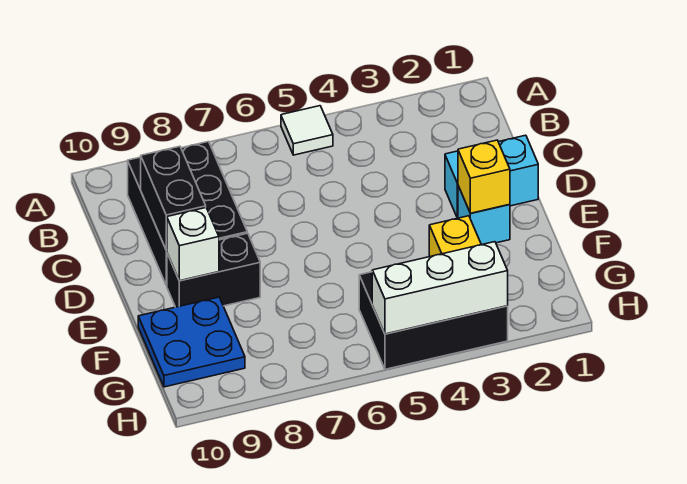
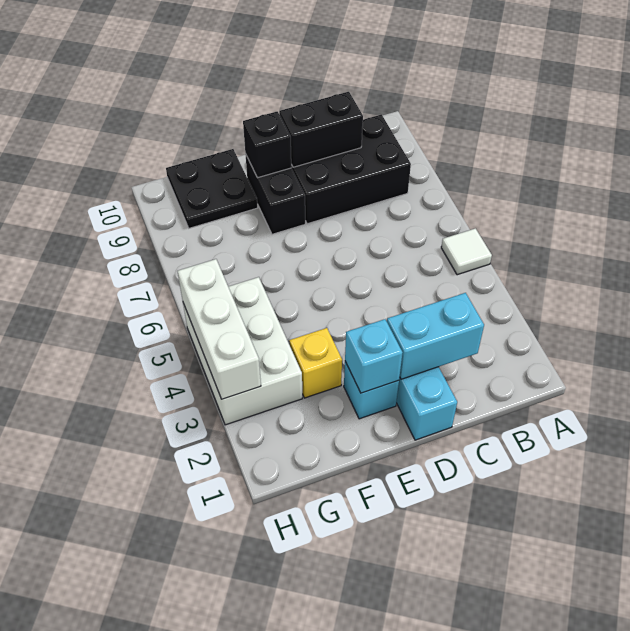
none -> cyan brick C2:D2 level 2
yellow brick E2 level 2 -> cyan brick E2 level 2
white brick E9 level 2 -> black brick E9 level 2
blue plate F9:G10 level 1 -> black plate F9:G10 level 1
black brick G3:H5 level 1 -> white brick G3:H5 level 1

